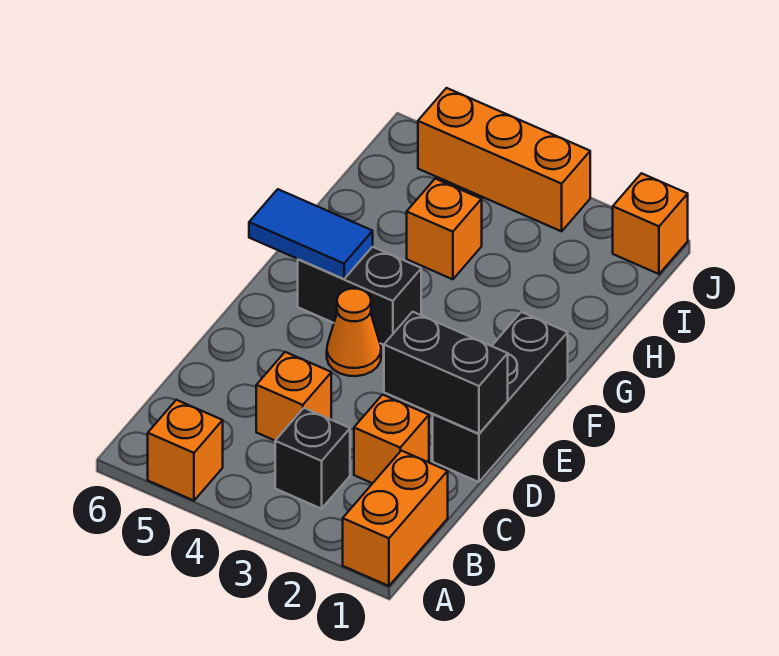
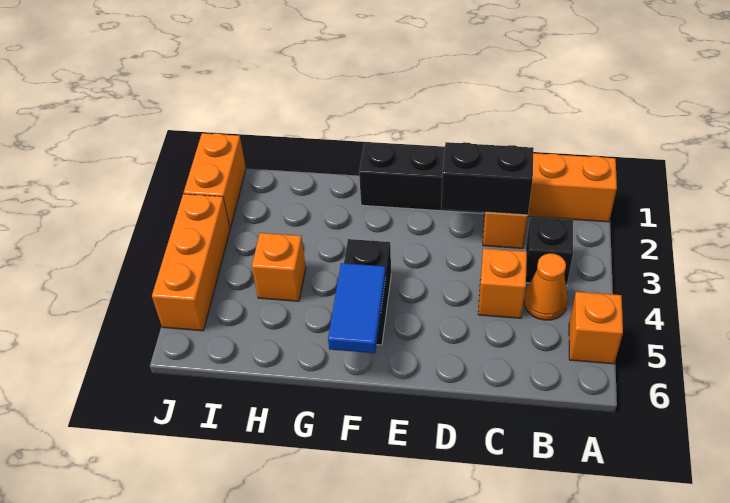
black brick D1:D2 level 2 -> black brick C2:D2 level 2
orange cone E4 level 1 -> orange cone B4 level 1
orange brick J1 level 1 -> orange brick J1:J2 level 1

